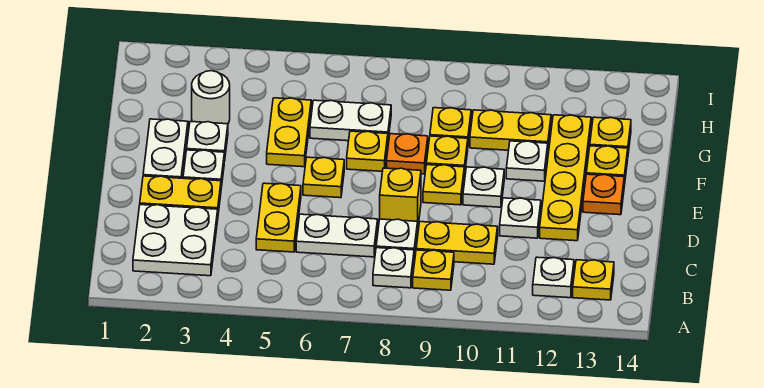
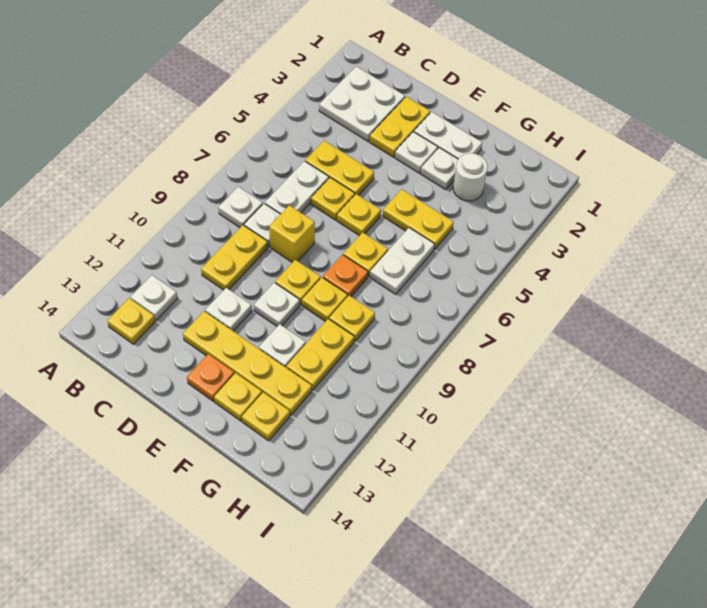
yellow plate B9 level 1 -> yellow plate D6 level 1

